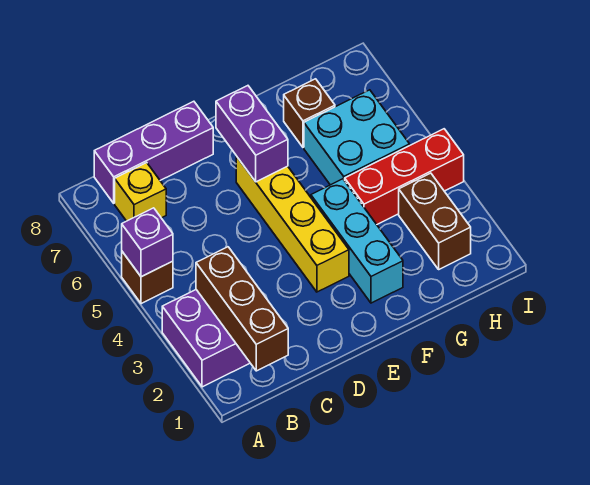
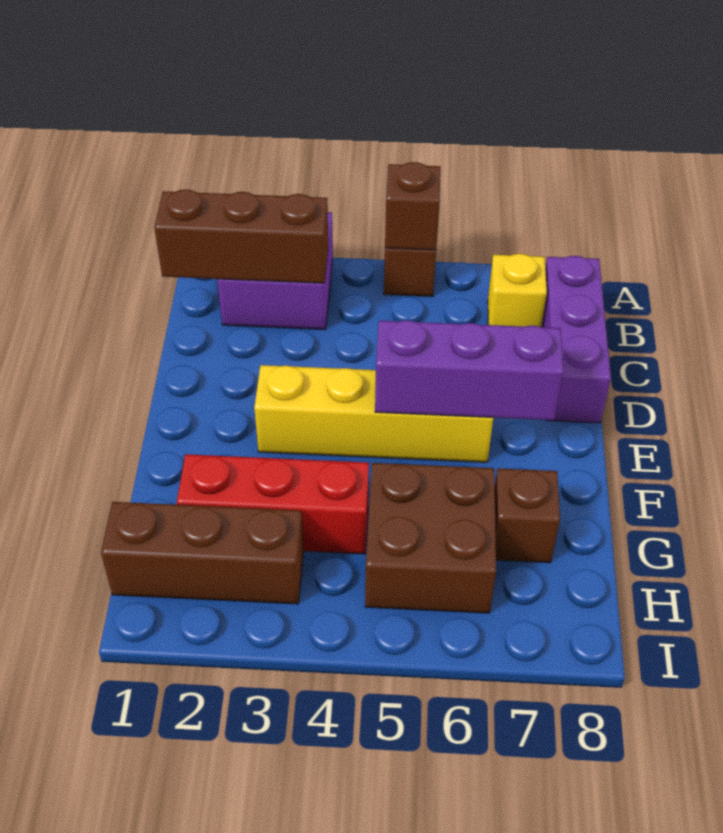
purple brick A5 level 2 -> brown brick A5 level 2
purple brick E6:E7 level 2 -> purple brick E5:E7 level 2
cyan brick F2:F4 level 1 -> none
red brick G4:I4 level 1 -> red brick G2:G4 level 1
cyan brick G5:H6 level 1 -> brown brick G5:H6 level 1
brown brick H2:H3 level 1 -> brown brick H1:H3 level 1

